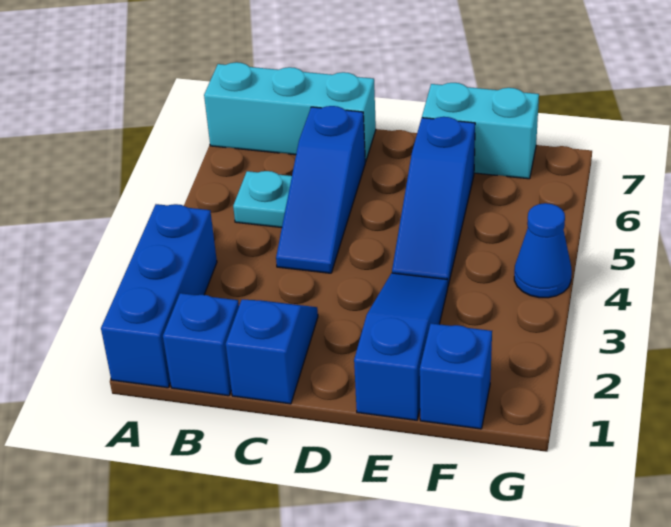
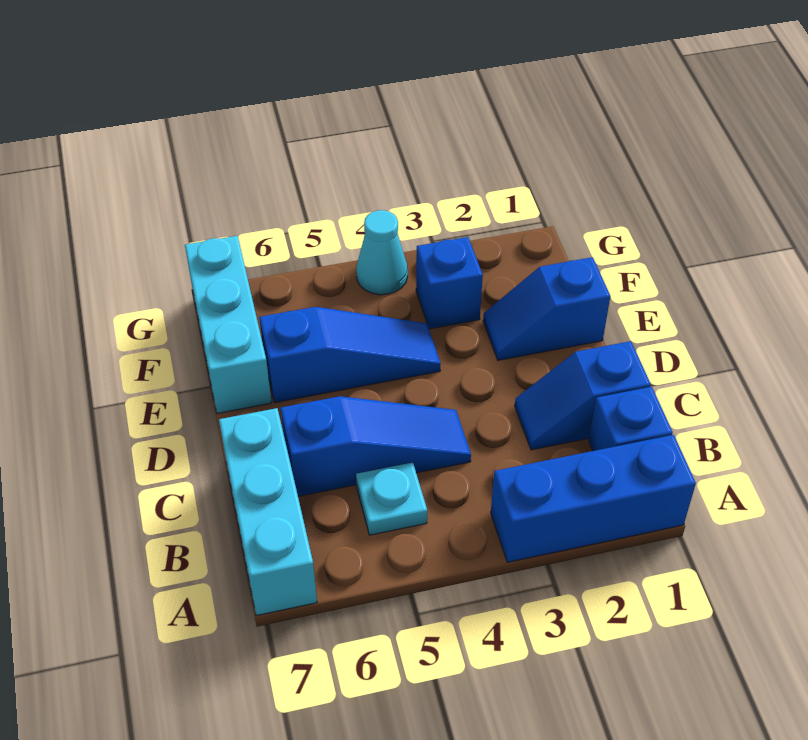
blue slope E1:E3 level 1 top 1 -> blue slope E1:E2 level 1 top 1
cyan brick E7:F7 level 1 -> cyan brick E7:G7 level 1
blue brick F1 level 1 -> blue brick F3 level 1
blue cone G4 level 1 -> cyan cone G4 level 1

